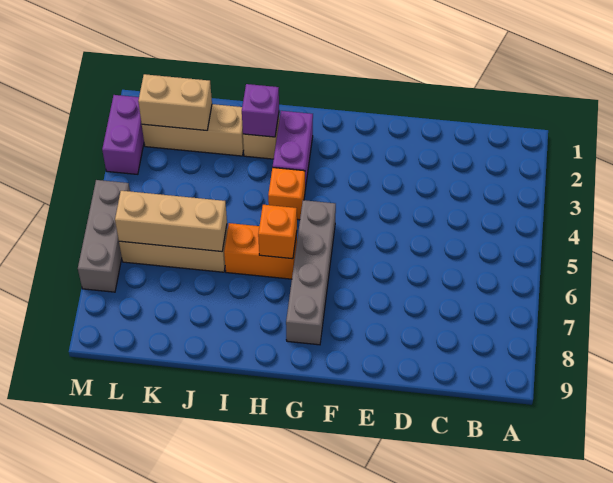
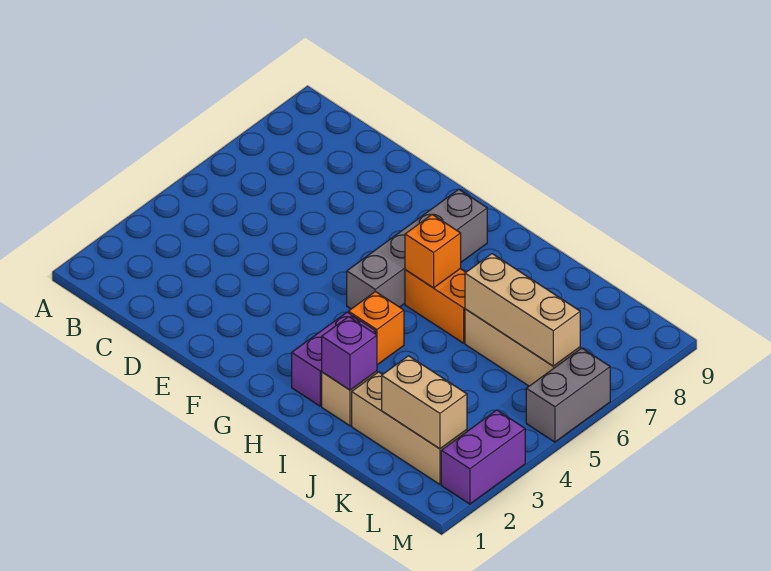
grey brick M5:M7 level 1 -> grey brick M5:M6 level 1

